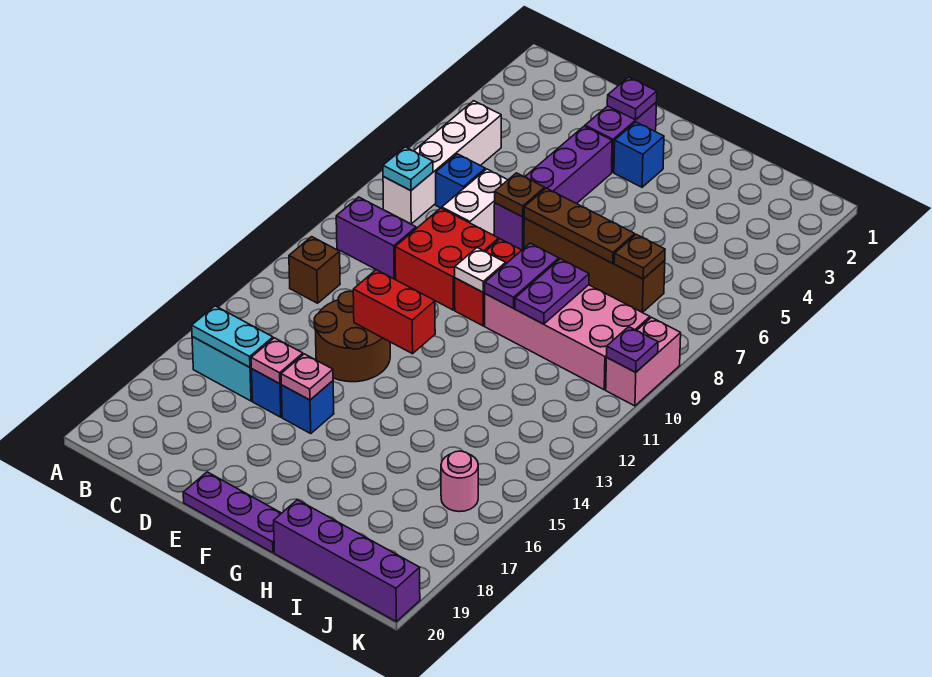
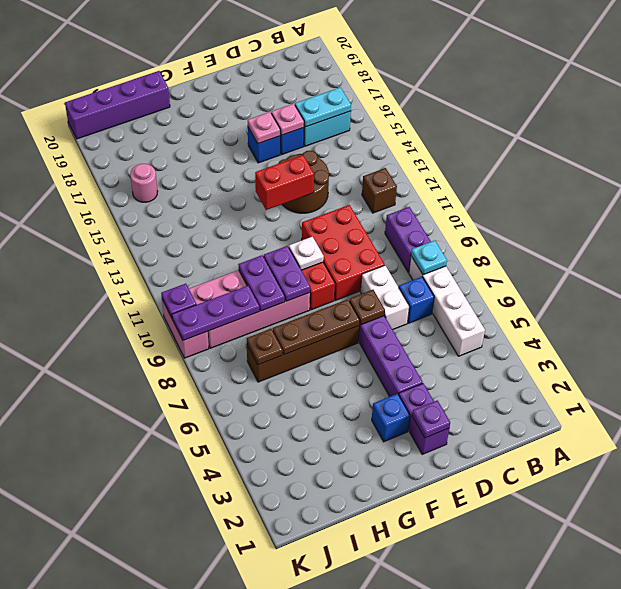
purple brick B10:C10 level 1 -> purple brick B9:B10 level 1
red brick D9:E10 level 1 -> red brick D9:E11 level 1
purple plate E20:G20 level 1 -> purple plate I9:K9 level 2

